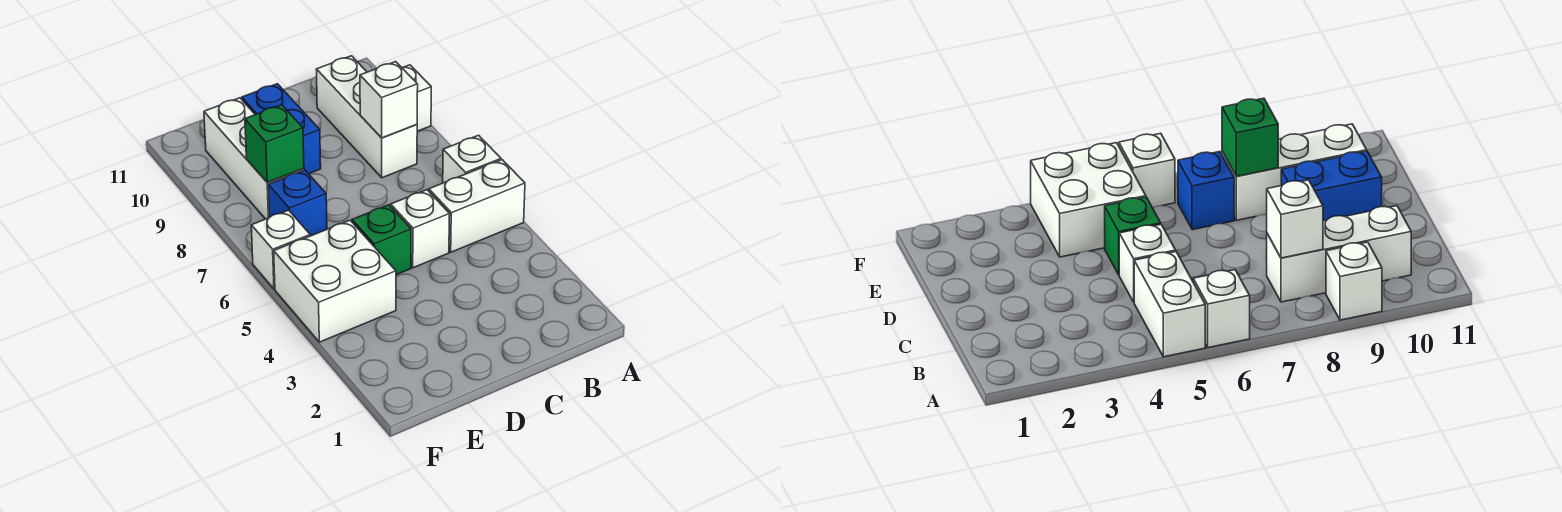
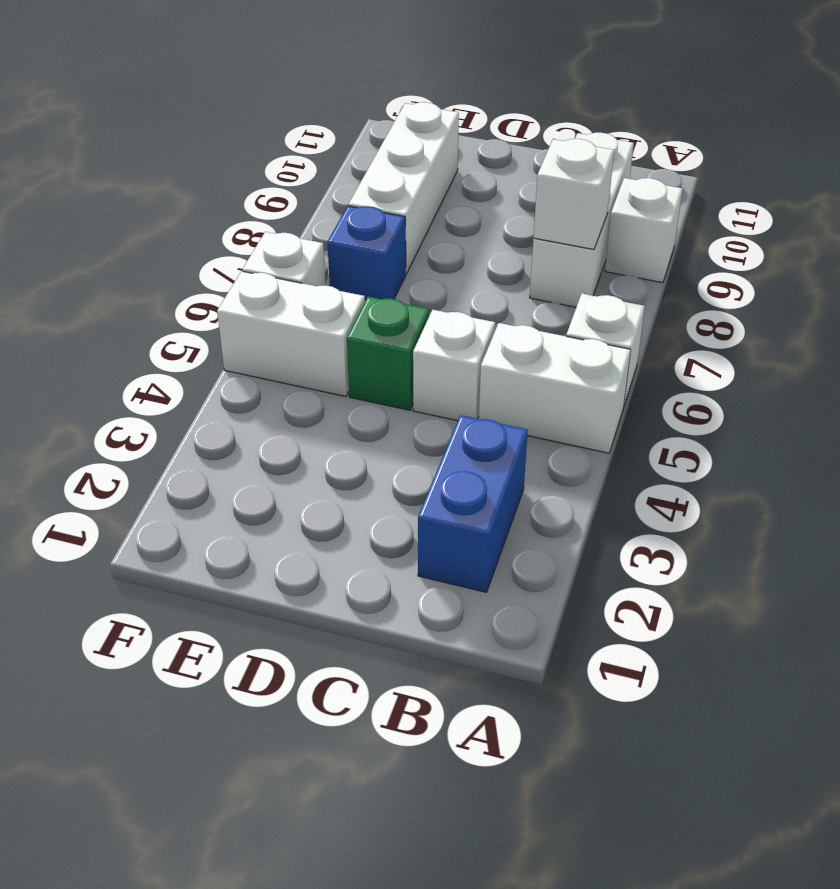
blue brick D9:D10 level 1 -> blue brick B2:B3 level 1
white brick E4:F5 level 1 -> white brick E5:F5 level 1
green brick E8 level 2 -> none

